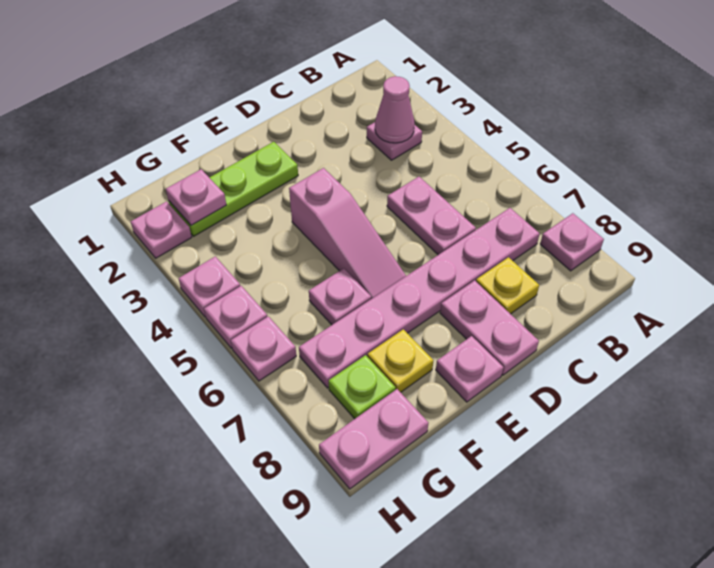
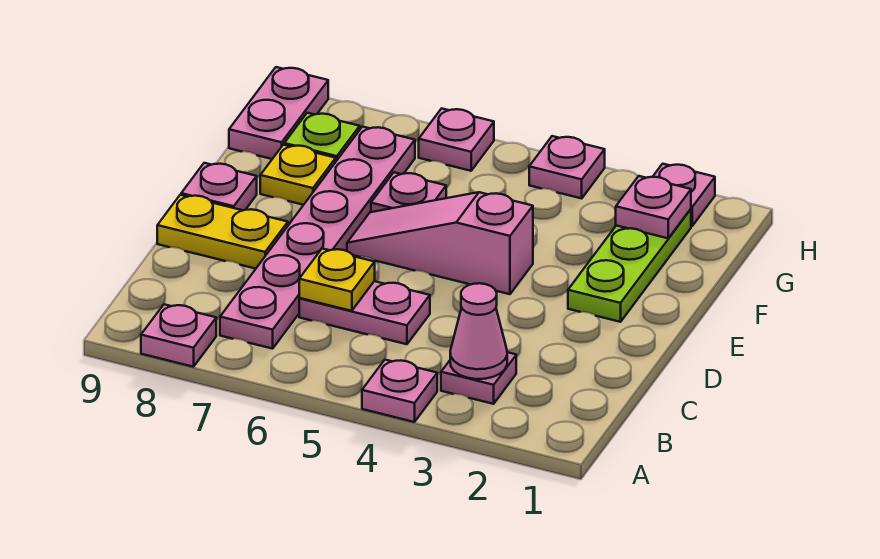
yellow plate C8 level 1 -> yellow plate C6 level 2
pink plate D8:D9 level 1 -> yellow plate D8:D9 level 1
pink plate H5 level 1 -> pink plate A4 level 1

